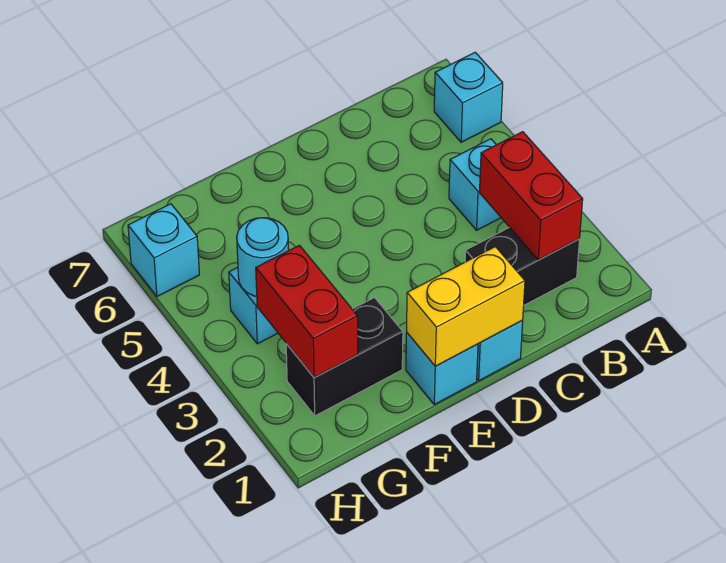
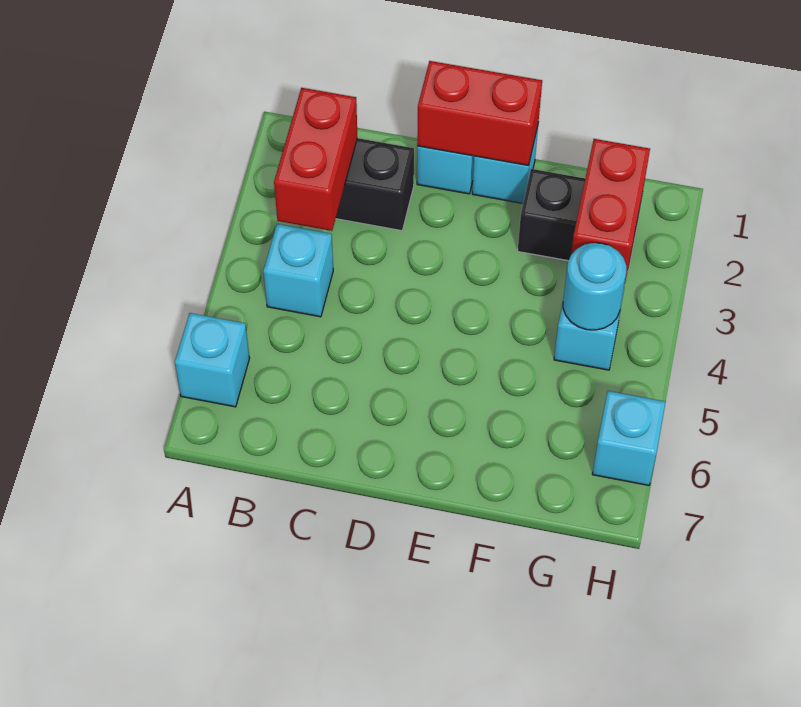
yellow brick D1:E1 level 2 -> red brick D1:E1 level 2

